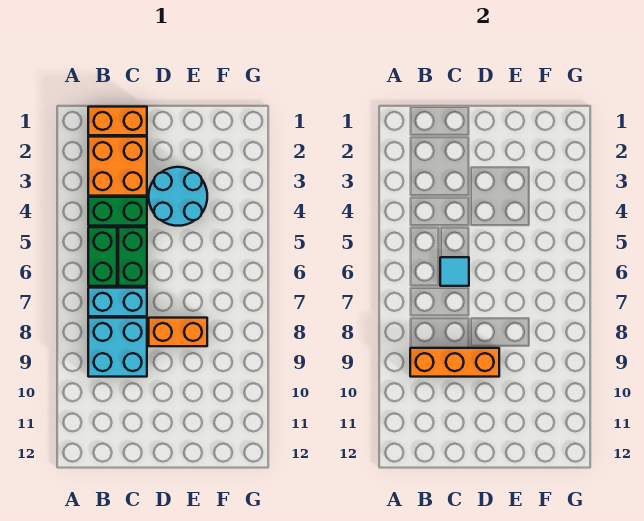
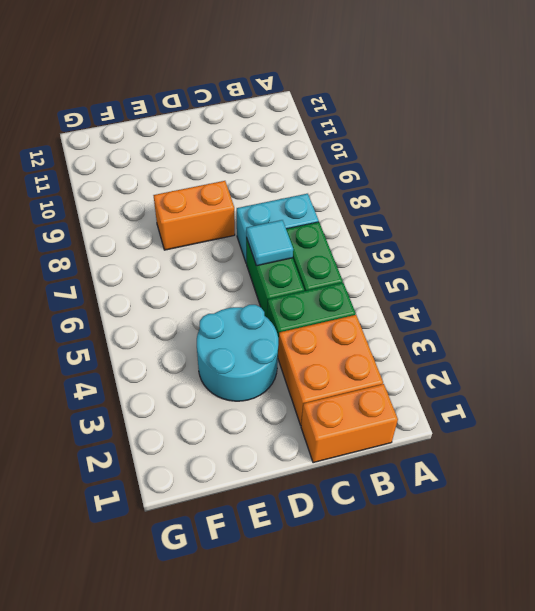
cyan brick B8:C9 level 1 -> none
orange brick B9:D9 level 2 -> none

